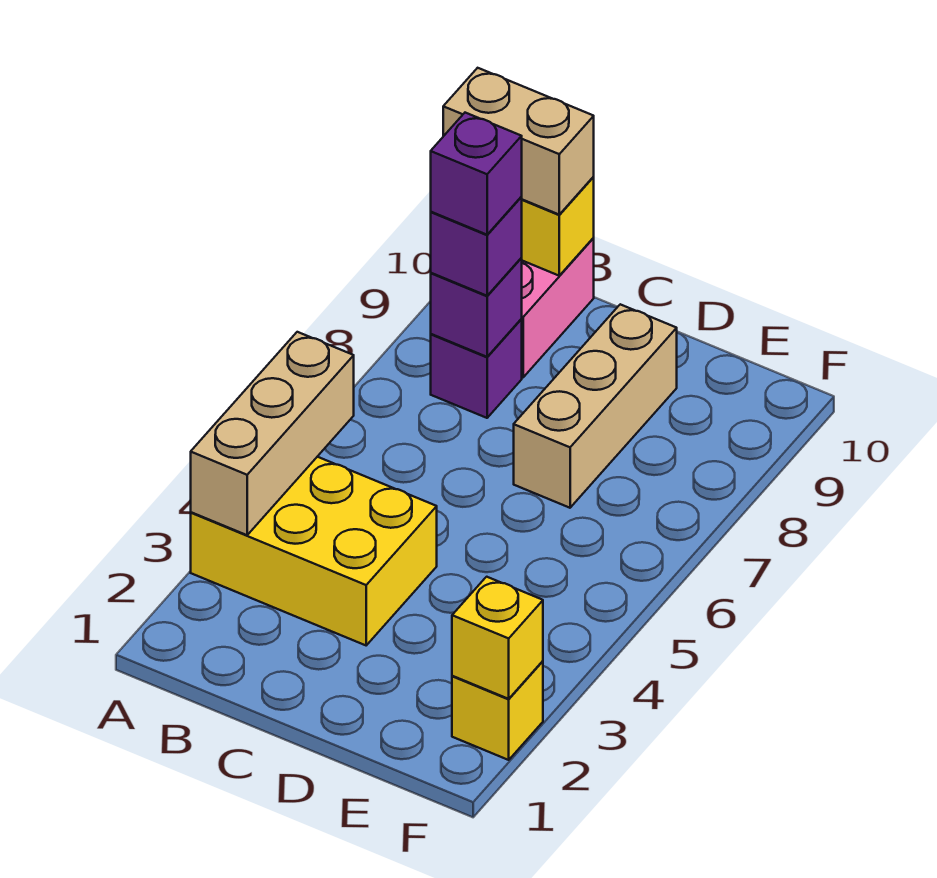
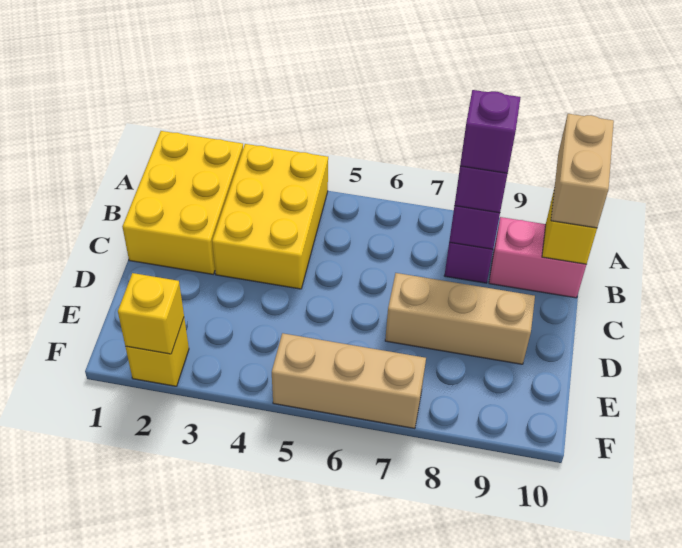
none -> yellow brick A1:C2 level 1
tan brick A3:A5 level 2 -> tan brick F5:F7 level 1

